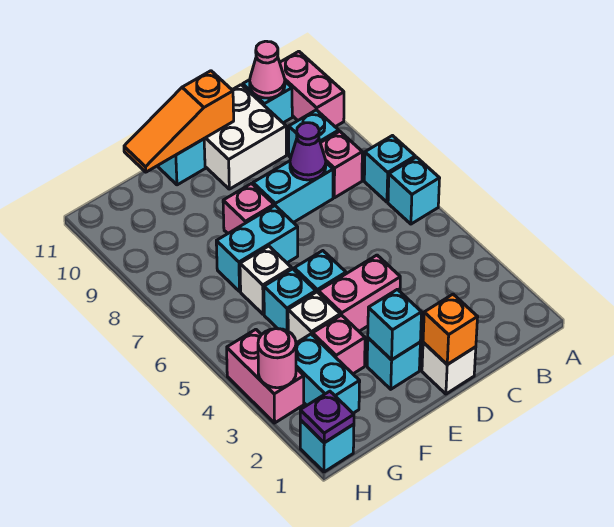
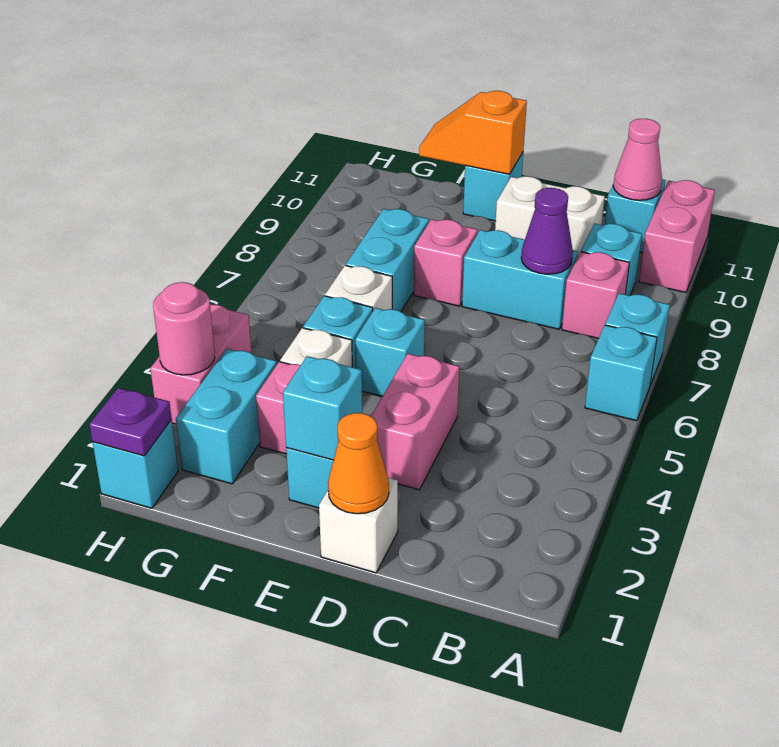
white brick C10:D11 level 1 -> white brick C10:D10 level 1
orange brick D1 level 2 -> orange cone D1 level 2
pink brick D4:E4 level 1 -> pink brick D3:D4 level 1
orange slope D11:F11 level 2 top D -> orange slope E11:F11 level 2 top E
cyan brick E7:F7 level 1 -> cyan brick F7:F8 level 1

